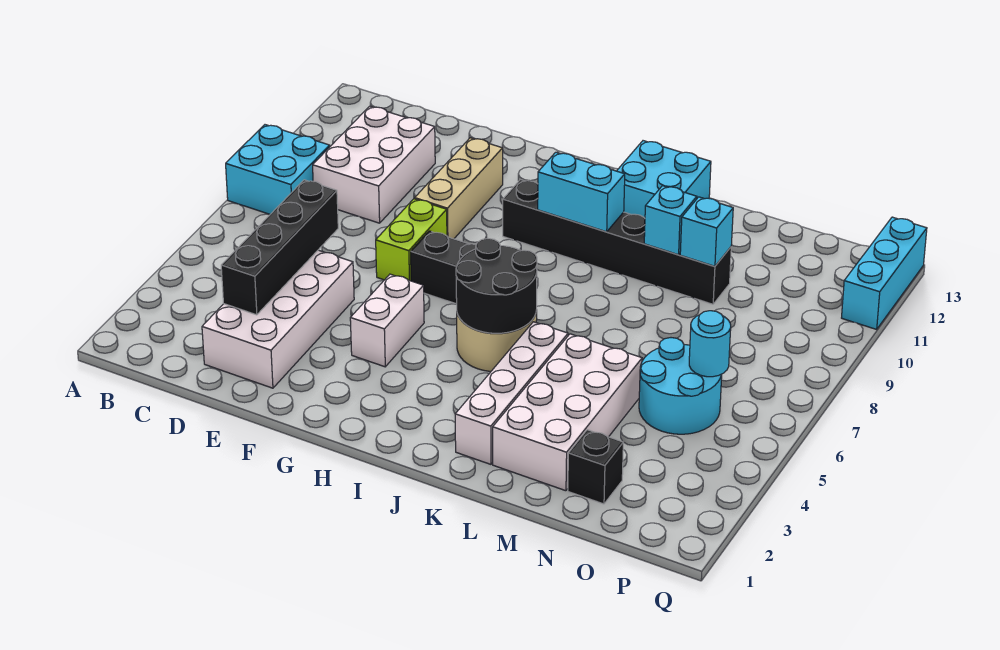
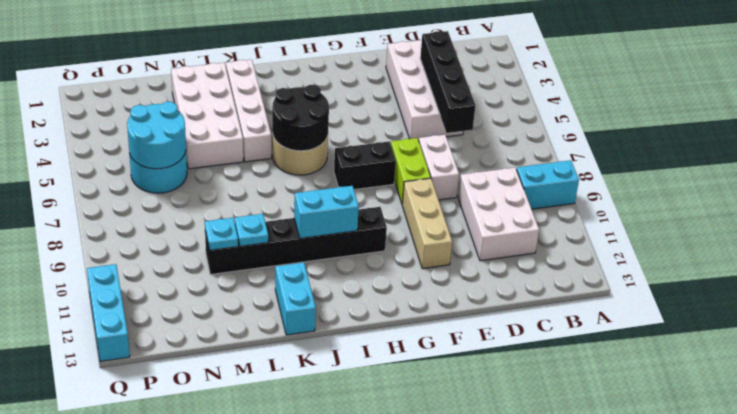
cyan brick A8:B9 level 1 -> cyan brick A9:B9 level 1
white brick G4:G5 level 1 -> white brick E7:E8 level 1
cyan brick J12:K13 level 1 -> cyan brick K12:K13 level 1
cyan brick L10 level 2 -> cyan plate L10 level 2
cyan brick M10 level 2 -> cyan plate M10 level 2
black brick N2 level 1 -> none
cyan round brick O6 level 2 -> cyan round brick N5:O6 level 2

